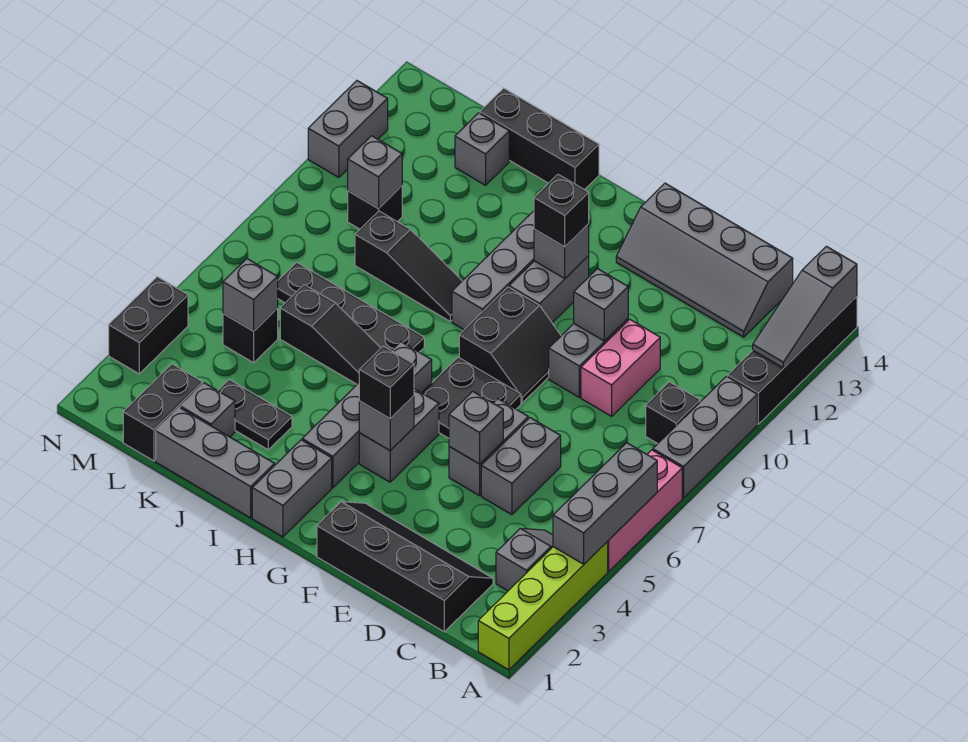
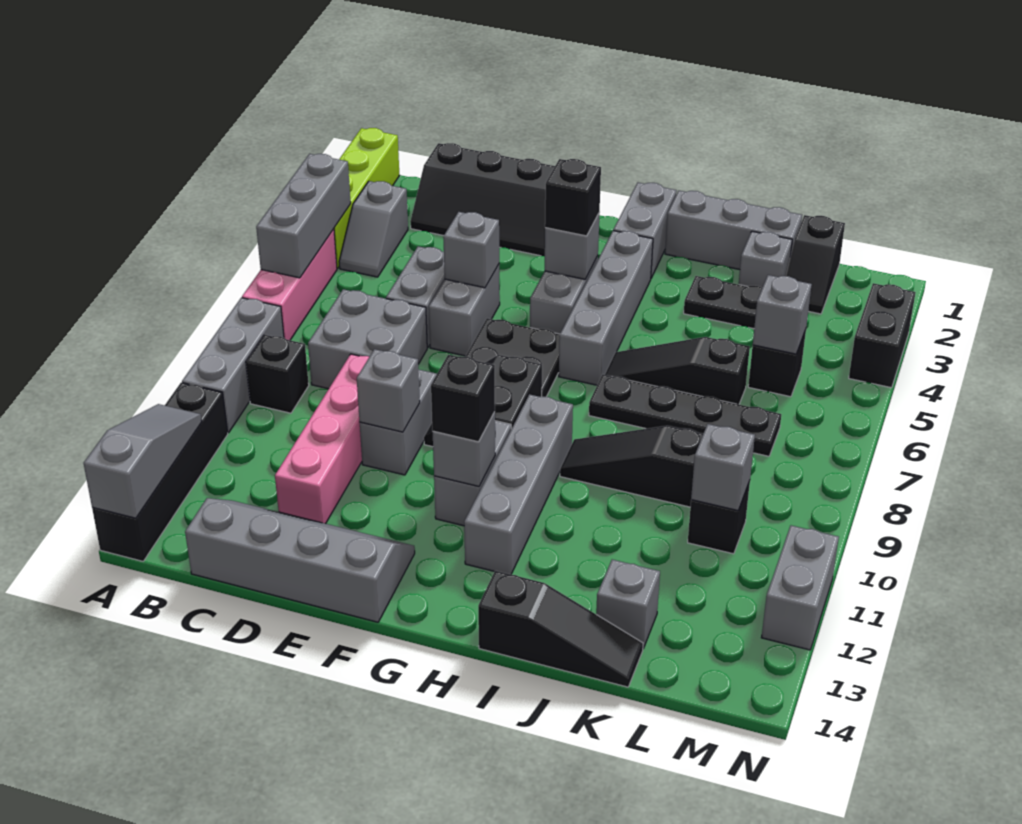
none -> grey brick C7:D8 level 1
pink brick D9:D10 level 1 -> pink brick D9:D12 level 1
black brick I14:K14 level 1 -> black slope I14:K14 level 1 top I
black brick L1:L2 level 1 -> black slope L1:L2 level 1 top 1

